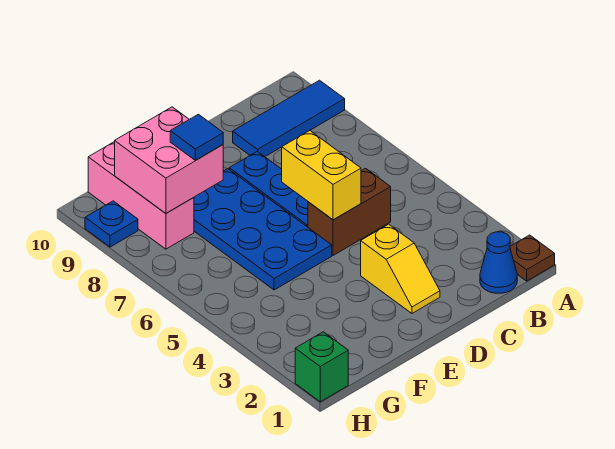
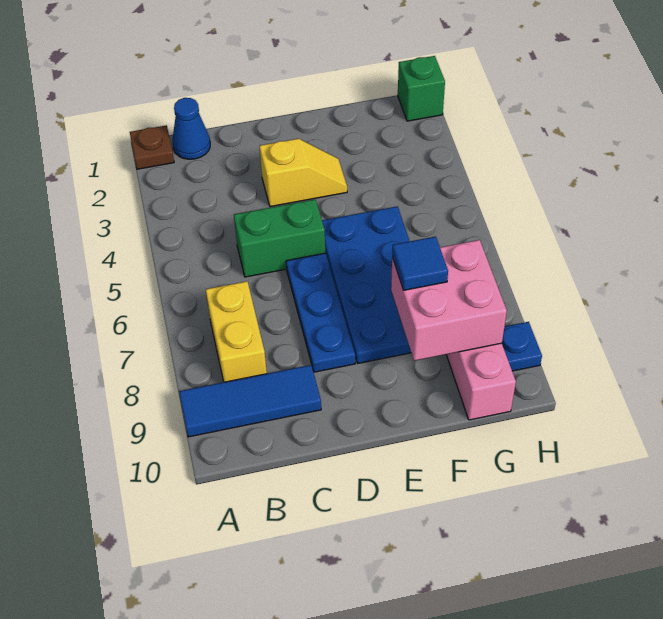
brown brick C5:D5 level 1 -> green brick C5:D5 level 1
yellow slope D2:D3 level 1 top 3 -> yellow slope D3:E3 level 1 top D
yellow brick D5:D6 level 2 -> yellow brick B7:B8 level 1

